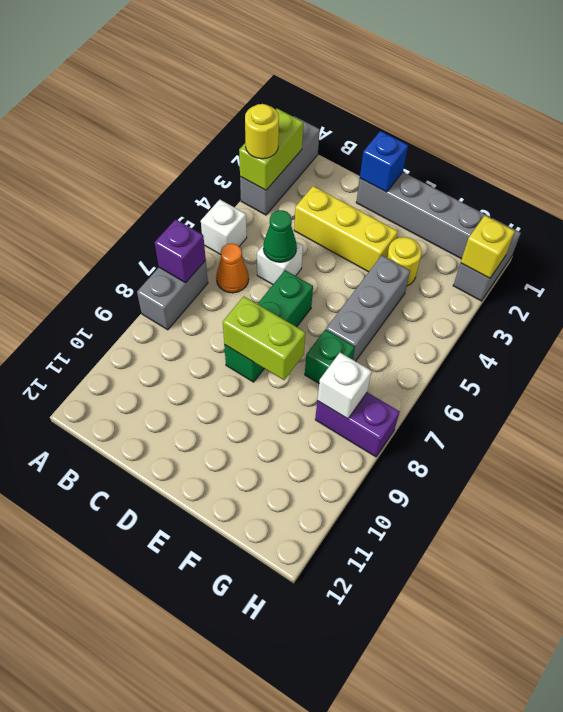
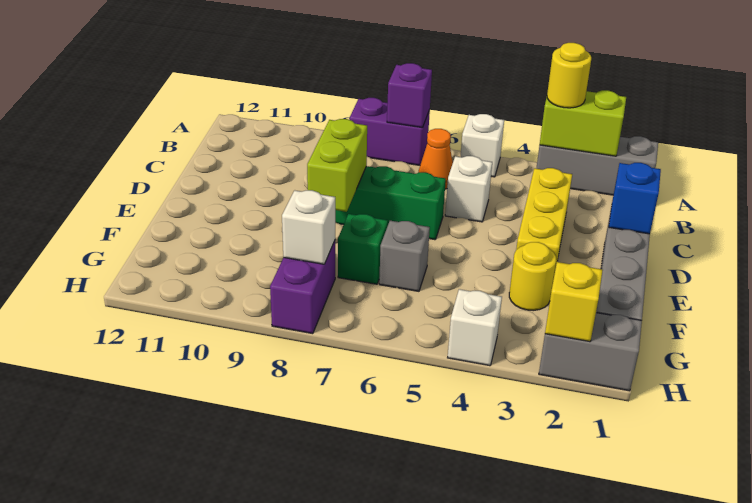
grey brick A7:A8 level 1 -> purple brick A7:A8 level 1
green cone C5 level 2 -> none
grey brick F4:F6 level 1 -> grey brick F6 level 1
none -> white brick H4 level 1

